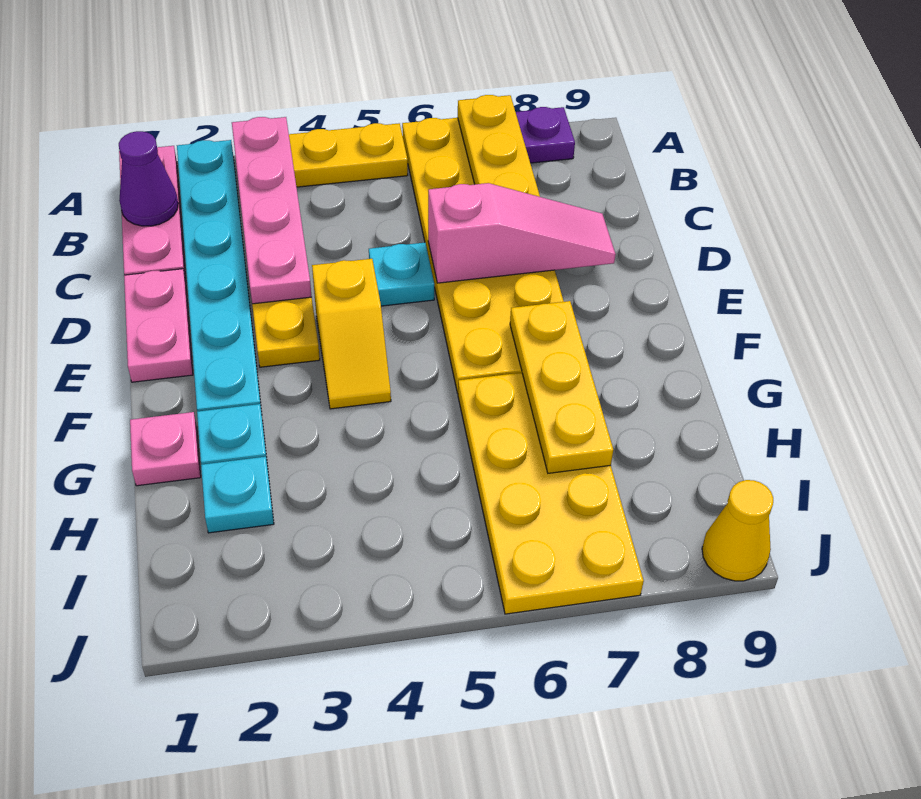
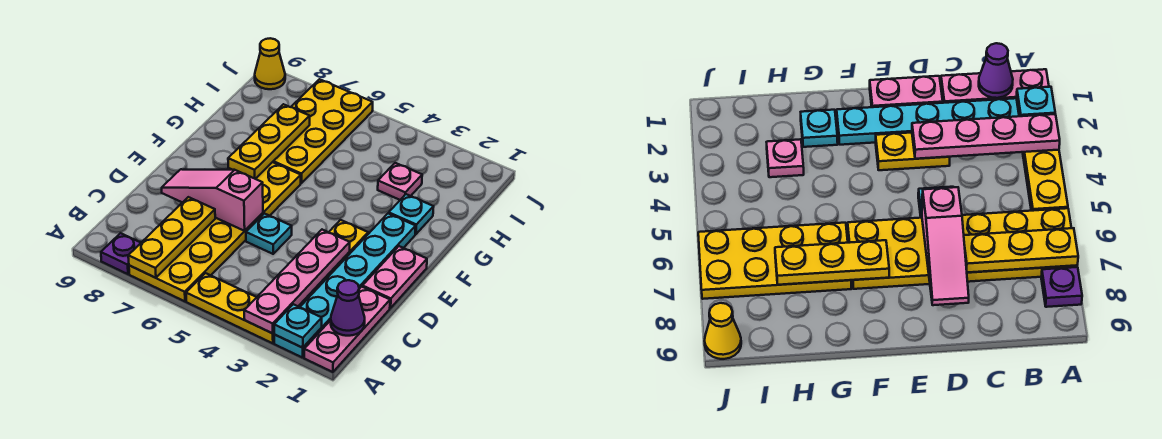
yellow slope E4:F4 level 1 top E -> none
pink plate G1 level 1 -> pink plate H3 level 1
cyan plate H2 level 1 -> cyan plate A2 level 2

